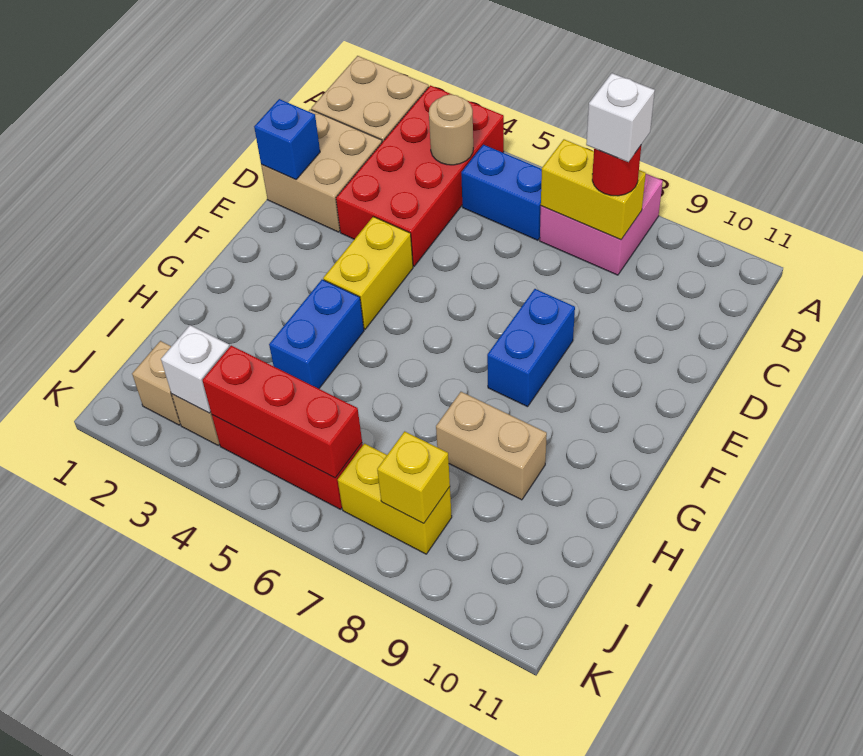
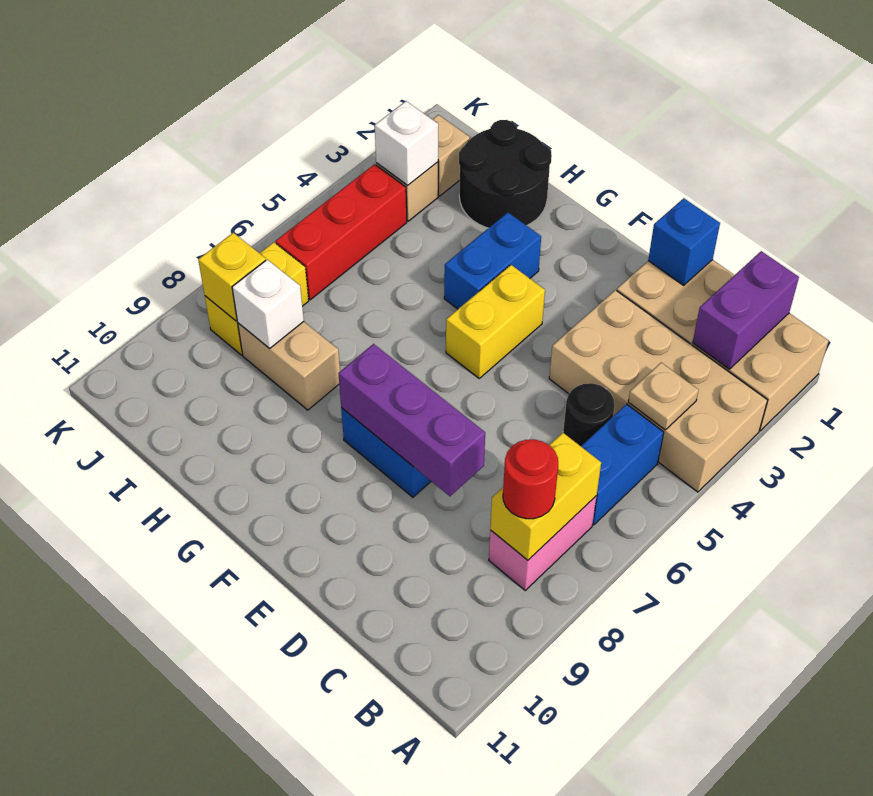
red brick A3:D4 level 1 -> tan brick A3:D4 level 1
pink brick A7:B8 level 1 -> pink brick B7:B8 level 1
none -> purple brick B1:B2 level 2
tan round brick B4 level 2 -> tan plate B4 level 2
white brick B8 level 4 -> white brick I8 level 2
none -> black round brick C5 level 1
none -> purple brick D8:F8 level 2
yellow brick E4:F4 level 1 -> yellow brick F4:F5 level 1
blue brick G4:H4 level 1 -> blue brick G3:G4 level 1
none -> black round brick H1:I2 level 1
tan brick H8:H9 level 1 -> tan brick H8:I8 level 1
red brick J4:J6 level 2 -> none

